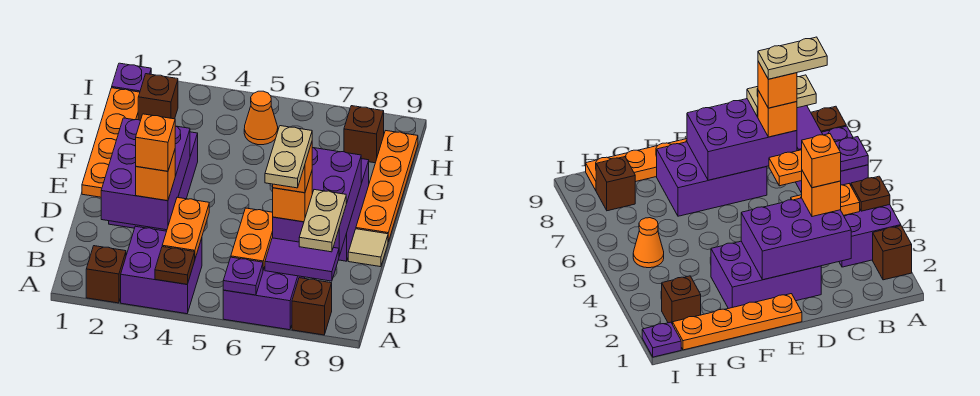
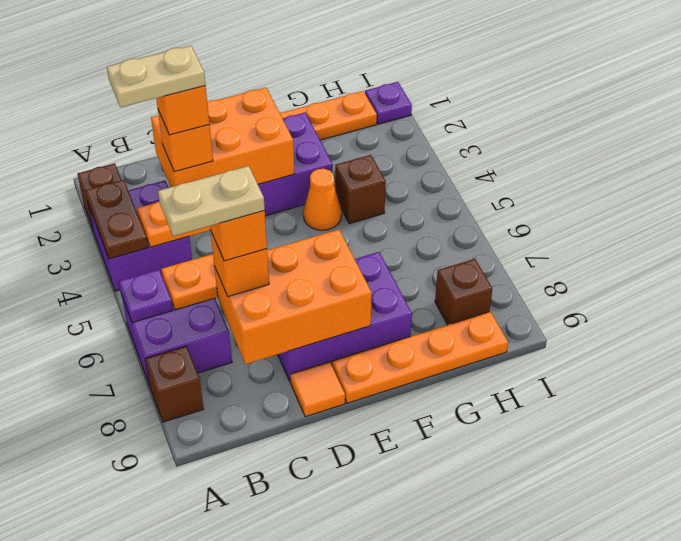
brown plate A4 level 2 -> brown plate A3:A4 level 2
purple tile B7:B8 level 2 -> none
tan plate B8:C8 level 3 -> tan plate B3:C3 level 5
purple brick C2:E3 level 2 -> orange brick C2:E3 level 2
purple brick C7:E8 level 2 -> orange brick C7:E8 level 2
tan tile D9 level 1 -> orange tile D9 level 1
brown brick H2 level 1 -> brown brick G4 level 1
orange cone H5 level 1 -> orange cone F4 level 1

